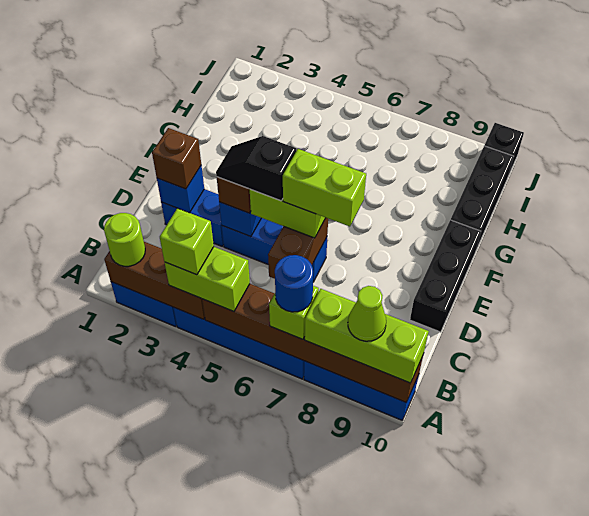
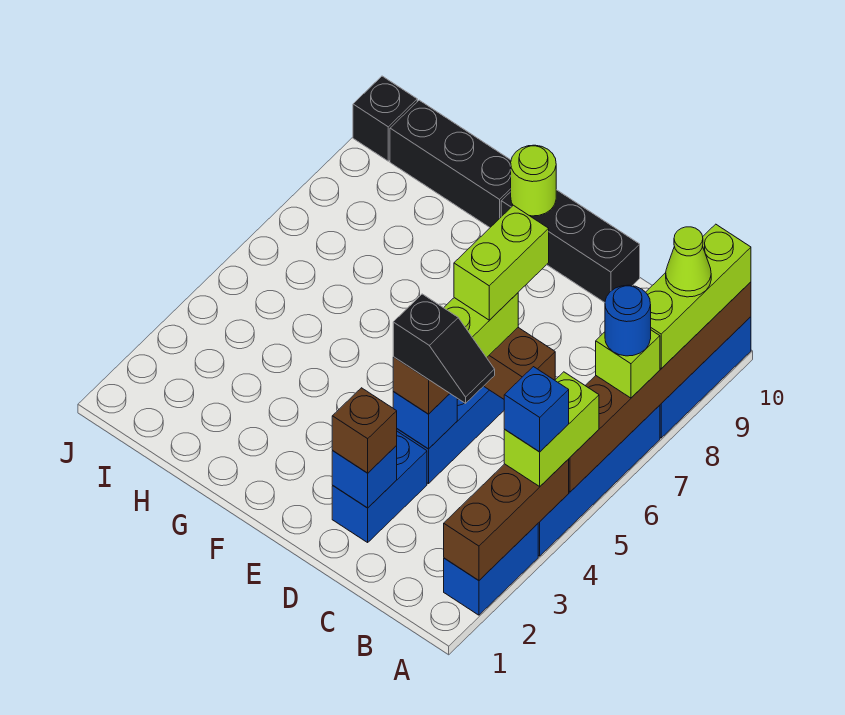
lime round brick A2 level 3 -> lime round brick F10 level 2
lime brick A4 level 4 -> blue brick A4 level 4
black slope D4:D5 level 4 top 5 -> black slope C4:D4 level 4 top D

